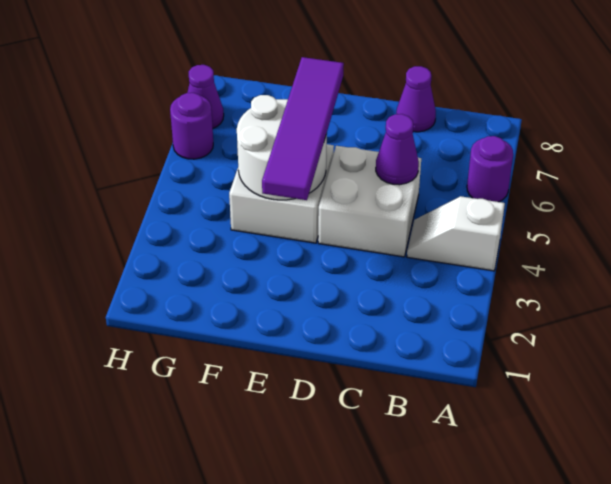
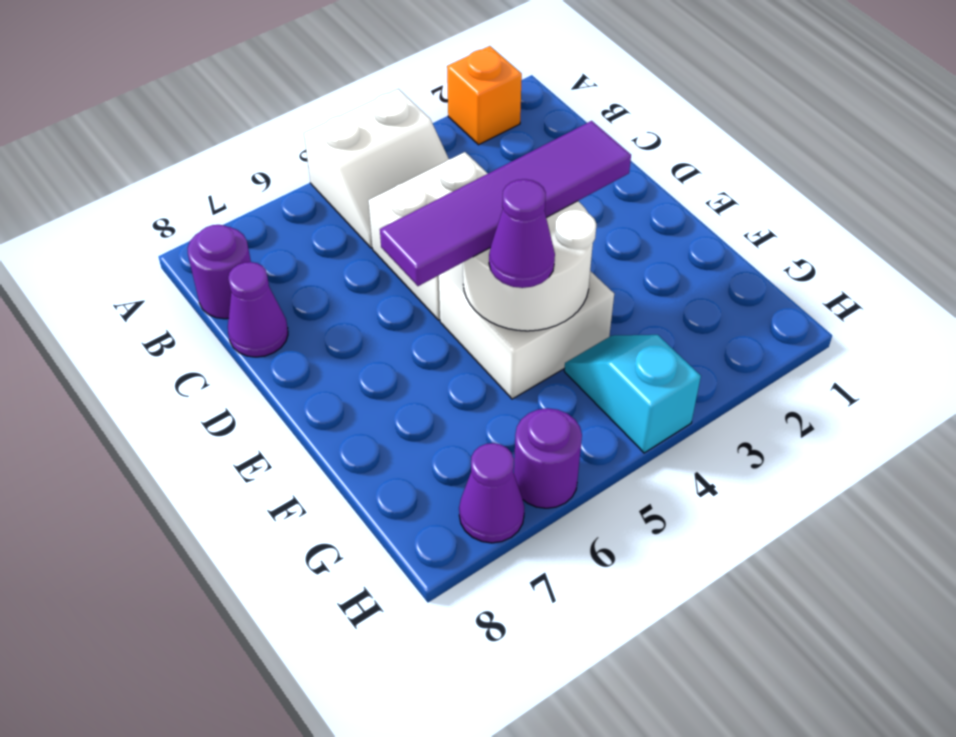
none -> orange brick A2 level 1
white slope A4:B4 level 1 top A -> white slope A4:B5 level 1 top A
purple round brick A6 level 1 -> purple round brick B8 level 1
purple cone C5 level 2 -> purple cone F5 level 3
none -> cyan slope G4:H4 level 1 top H

